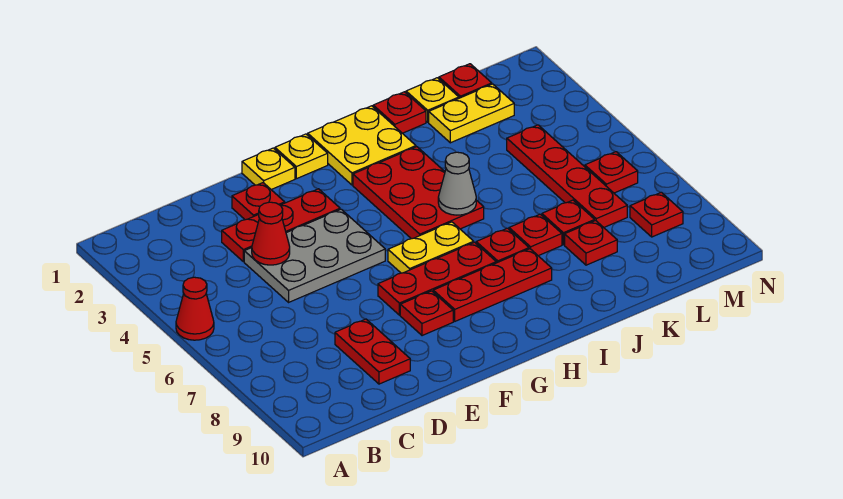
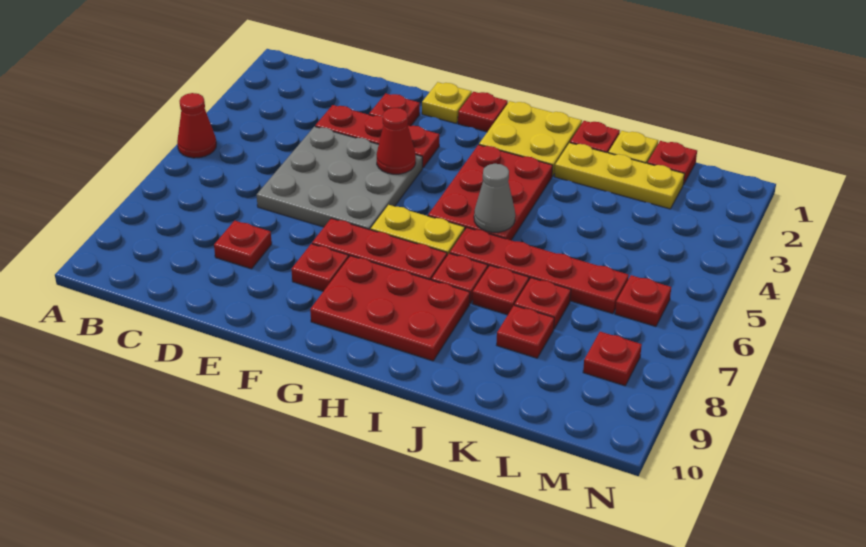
grey plate D4:F5 level 1 -> grey plate D4:F6 level 1
red cone D4 level 2 -> red cone F4 level 2
red plate D8:D9 level 1 -> red plate D8 level 1
yellow plate G1 level 1 -> red plate G1 level 1
red plate G8:I8 level 1 -> red plate G8:I9 level 1
yellow plate K2:L2 level 1 -> yellow plate J2:L2 level 1
red plate L4:L7 level 1 -> red plate I6:L6 level 1

